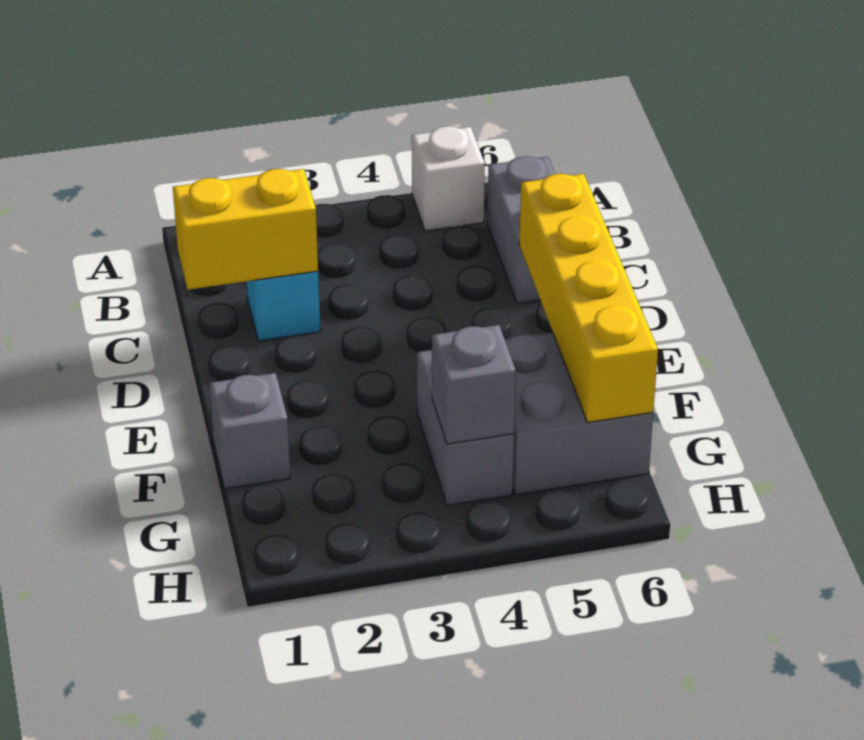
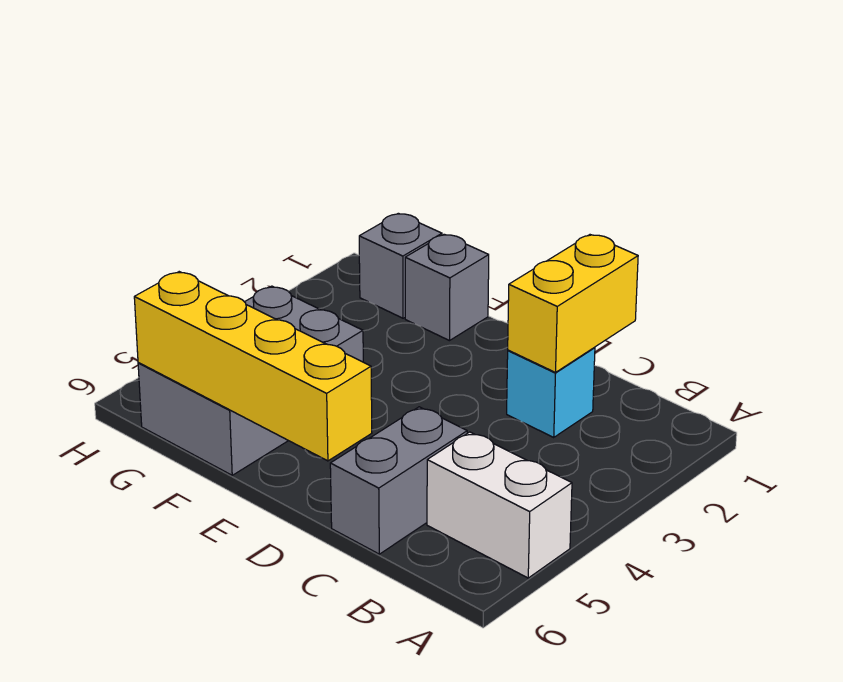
white brick A5 level 1 -> white brick A5:B5 level 1
grey brick B6:C6 level 1 -> grey brick C5:C6 level 1
grey brick G4 level 2 -> grey brick G1 level 1

